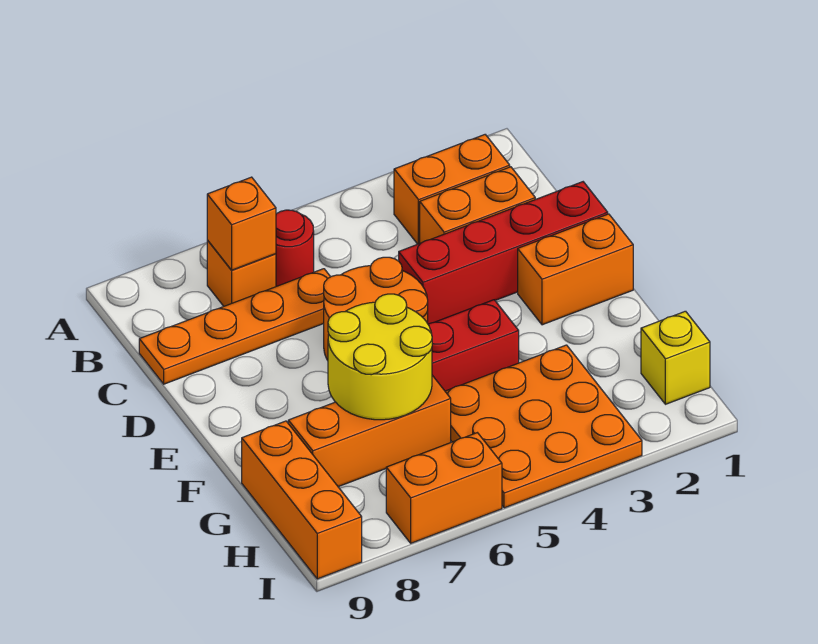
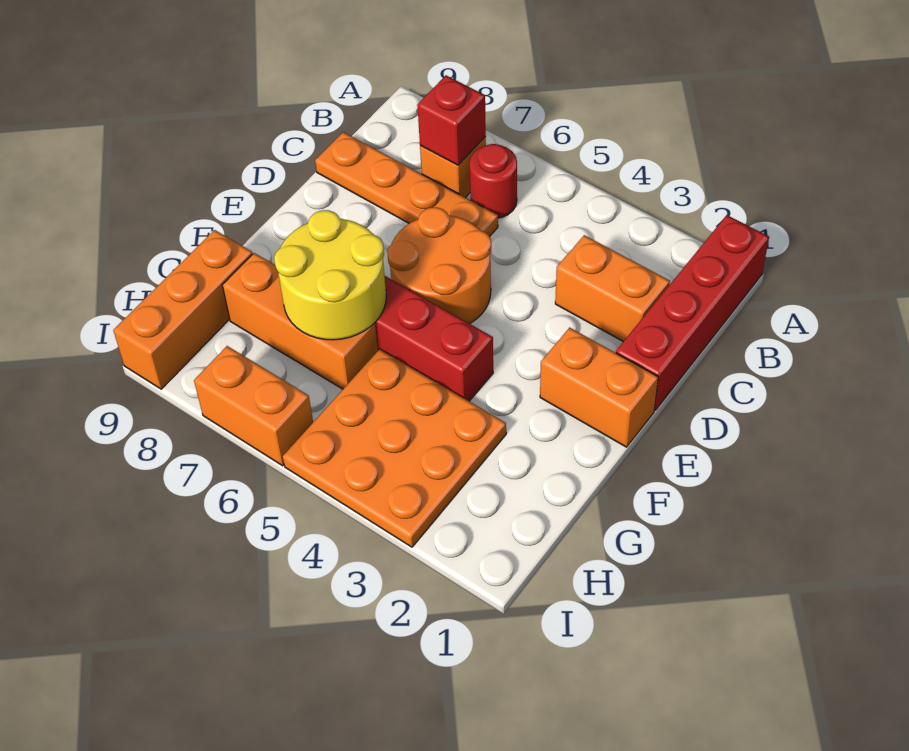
orange brick B2:B3 level 1 -> none
orange brick B7 level 2 -> red brick B7 level 2
red brick D1:D4 level 1 -> red brick A1:D1 level 1
yellow brick H1 level 1 -> none

